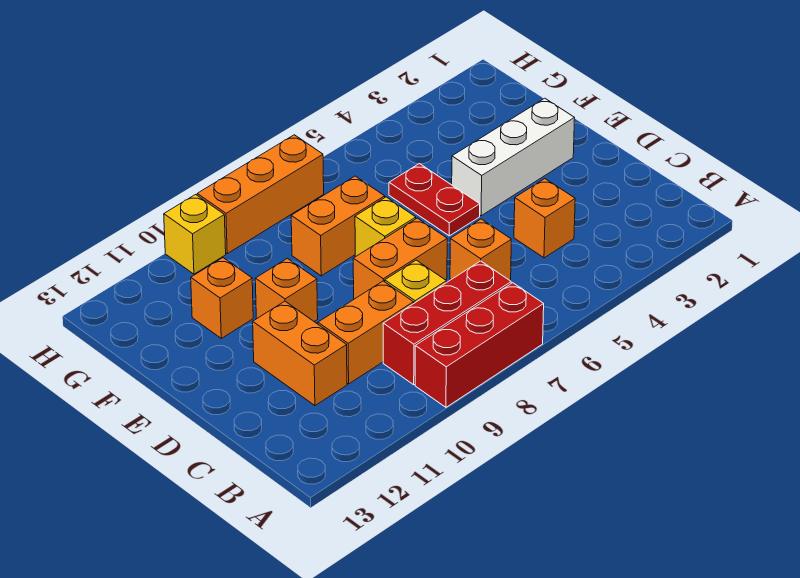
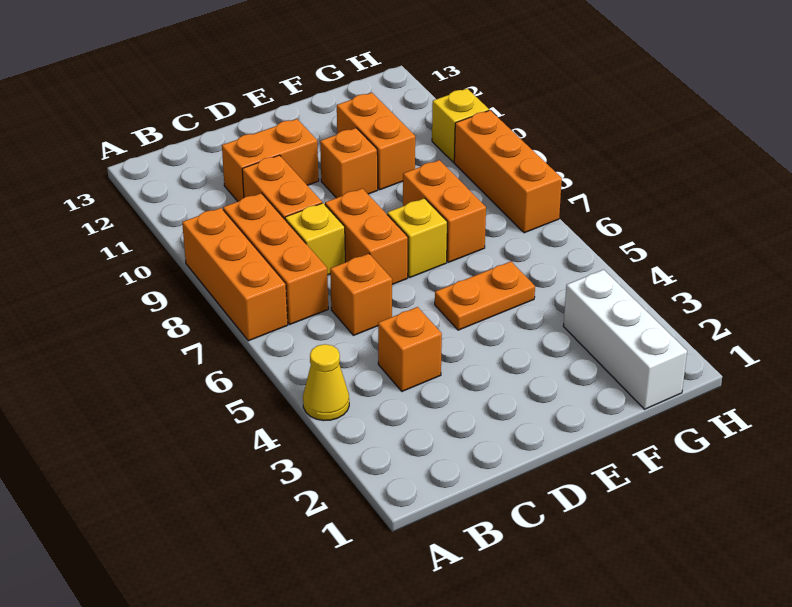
none -> yellow cone A4 level 1
red brick A7:A9 level 1 -> orange brick A7:A9 level 1
red brick B7:B9 level 1 -> orange brick B7:B9 level 1
white brick E2:E4 level 1 -> white brick G1:G3 level 1
red plate E5:F5 level 1 -> orange plate E5:F5 level 1
orange brick F11 level 1 -> orange brick F10:F11 level 1

